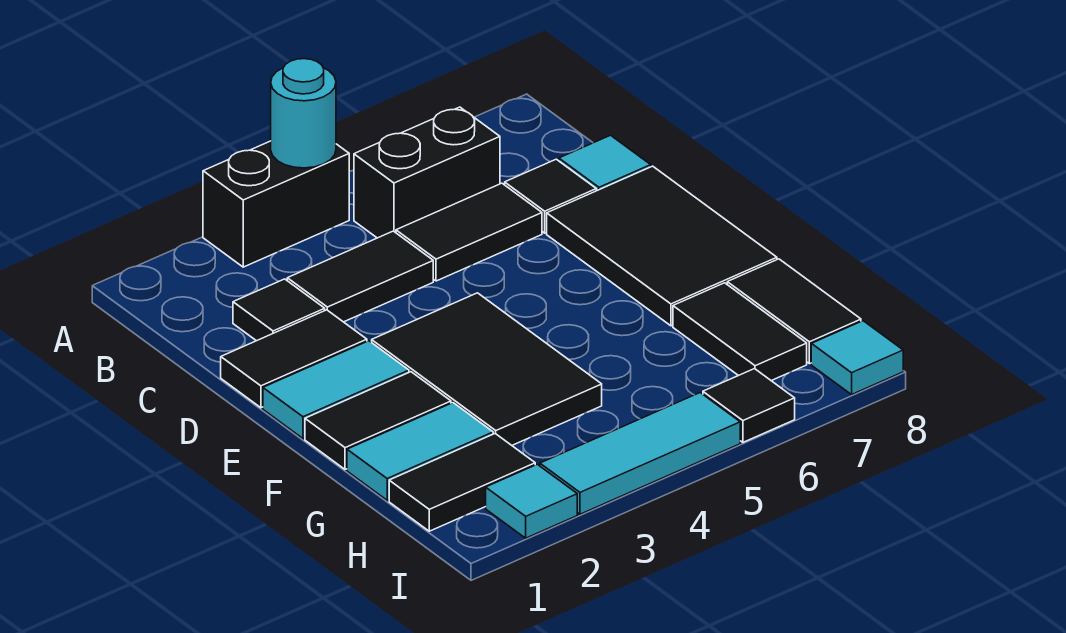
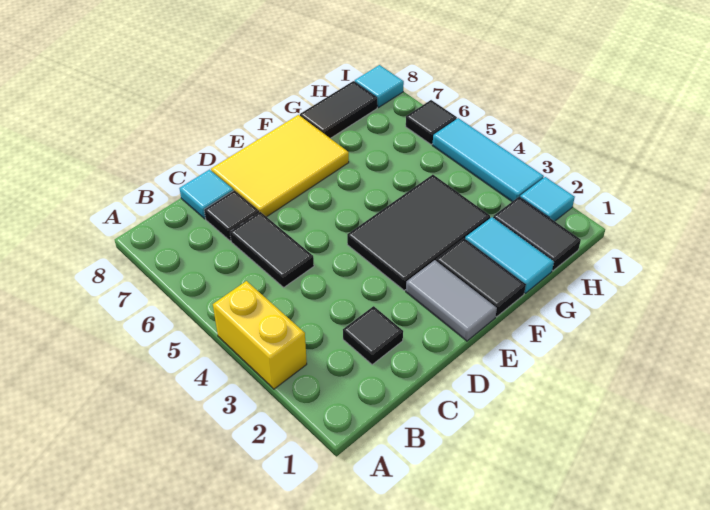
black brick A3:A4 level 1 -> yellow brick A3:A4 level 1
cyan round brick A4 level 2 -> none
black brick B5:B6 level 1 -> none
black tile C3:C4 level 1 -> none
black tile D1:D2 level 1 -> none
black tile D7:F8 level 1 -> yellow tile D7:F8 level 1
cyan tile E1:E2 level 1 -> grey tile E1:E2 level 1
black tile G7:H7 level 1 -> none

